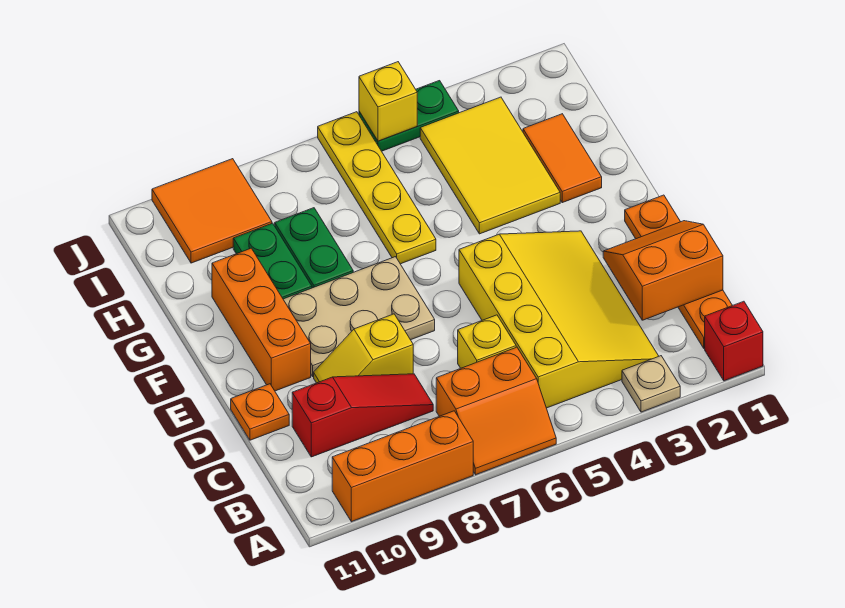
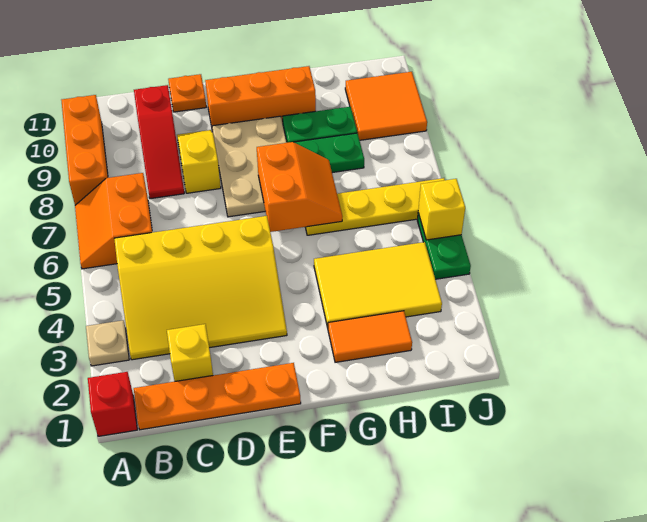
orange slope C1:D2 level 2 top C -> orange slope F6:G7 level 2 top F
yellow brick C6 level 1 -> yellow brick C2 level 1

